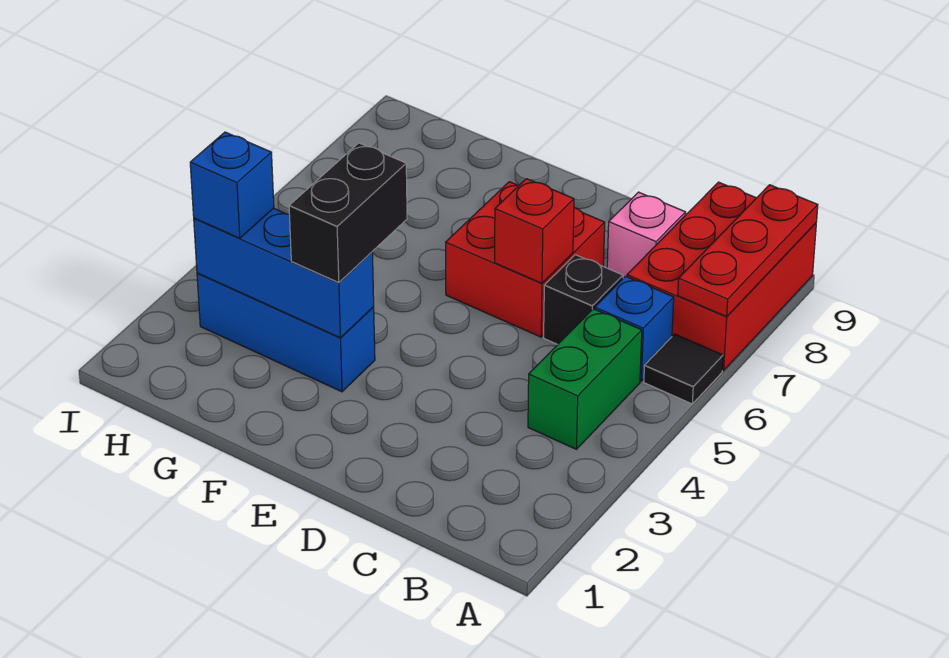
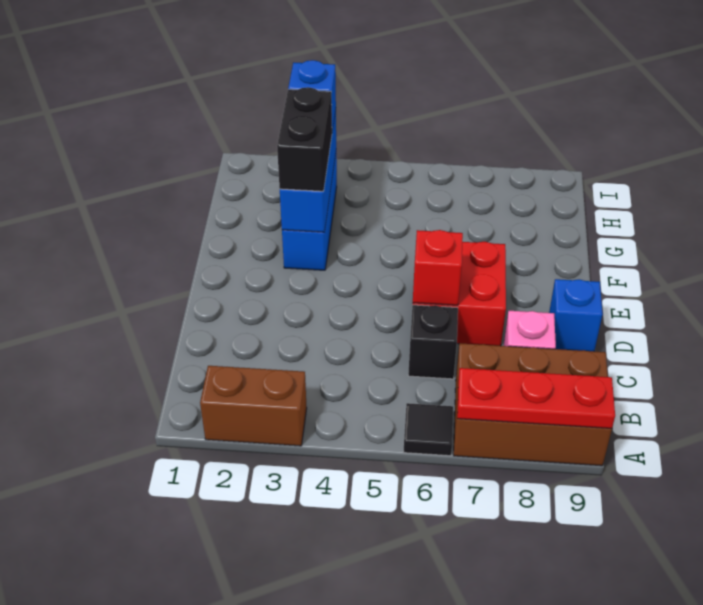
none -> brown brick A2:A3 level 1
red brick A7:B9 level 1 -> brown brick A7:B9 level 1
green brick B4:B5 level 1 -> none
blue brick B6 level 1 -> blue brick D9 level 1
black brick F3:F4 level 3 -> black brick F3:G3 level 3

